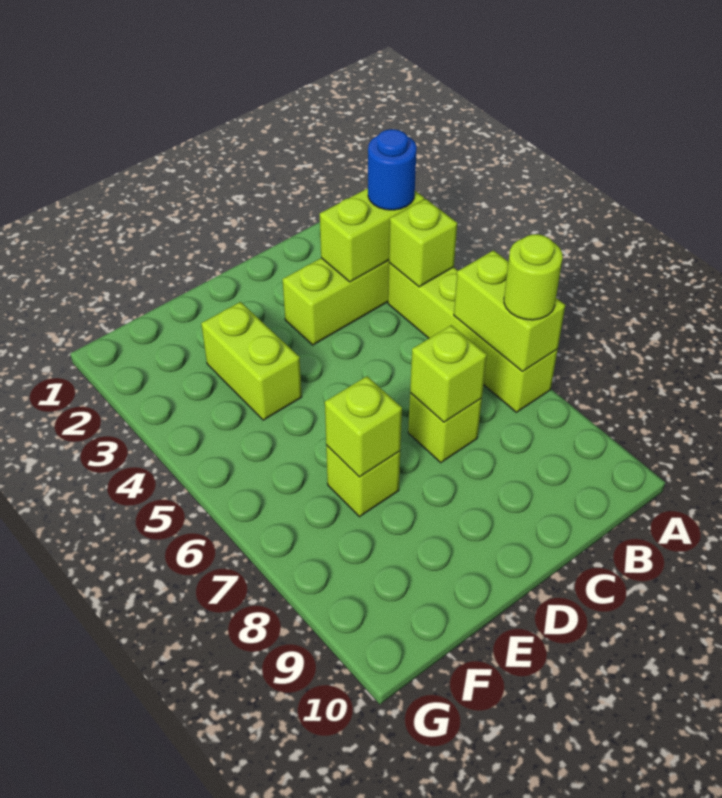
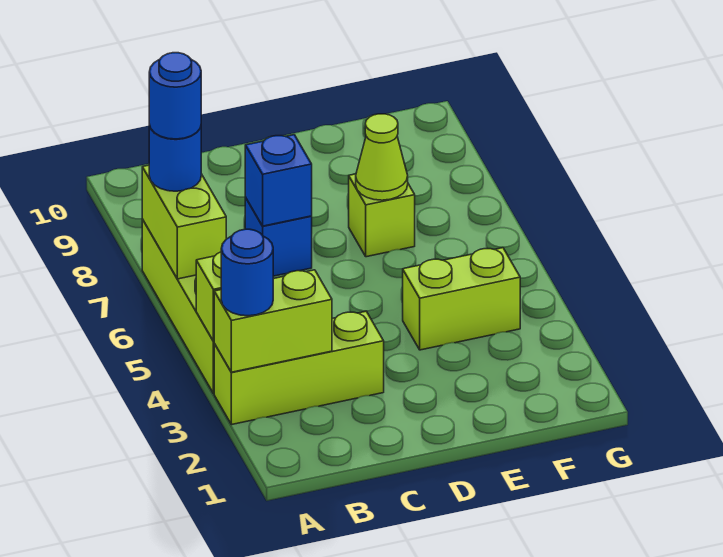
lime round brick A7 level 3 -> blue round brick A7 level 3
none -> blue round brick A7 level 4
lime brick C7 level 1 -> blue brick C7 level 1
lime brick C7 level 2 -> blue brick C7 level 2
lime brick E3:E4 level 1 -> lime brick E4:F4 level 1
lime brick E7 level 2 -> lime cone E7 level 2

